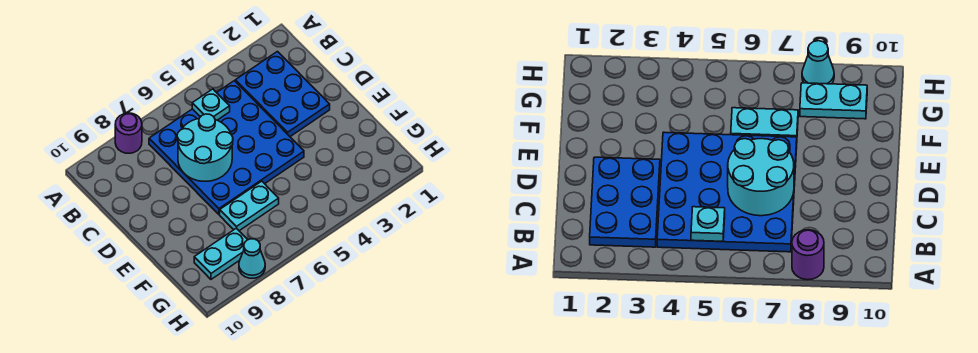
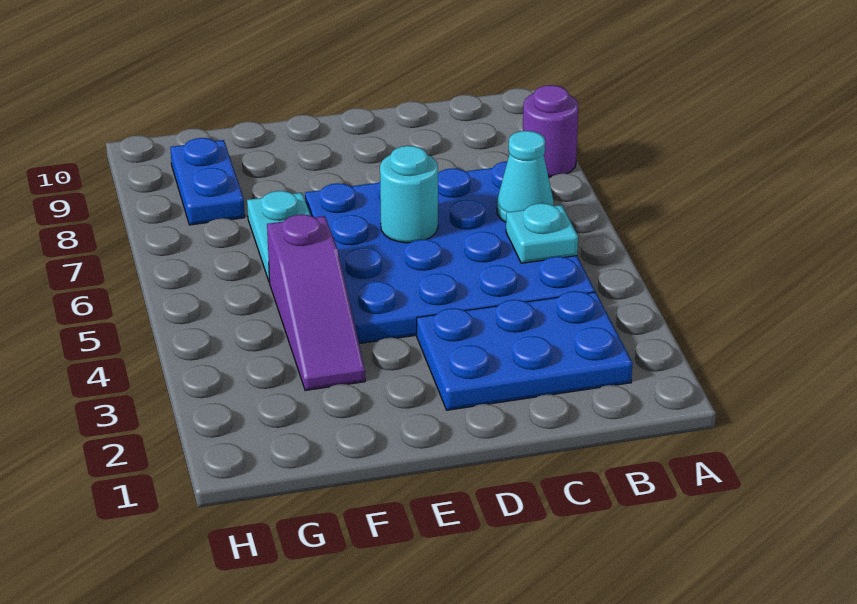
cyan round brick C6:D7 level 2 -> cyan round brick D6 level 2
none -> purple slope F3:F5 level 1 top 5
cyan plate G8:G9 level 1 -> blue plate G8:G9 level 1
cyan cone H8 level 1 -> cyan cone B6 level 2

